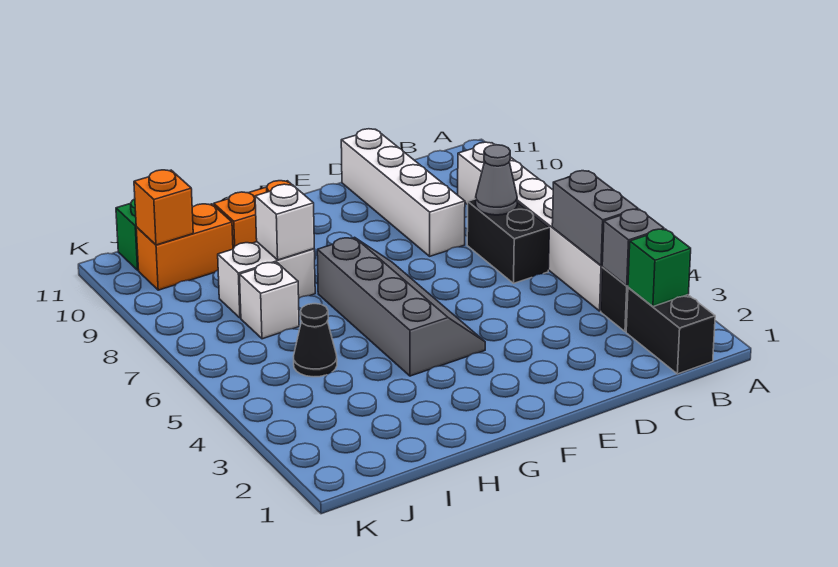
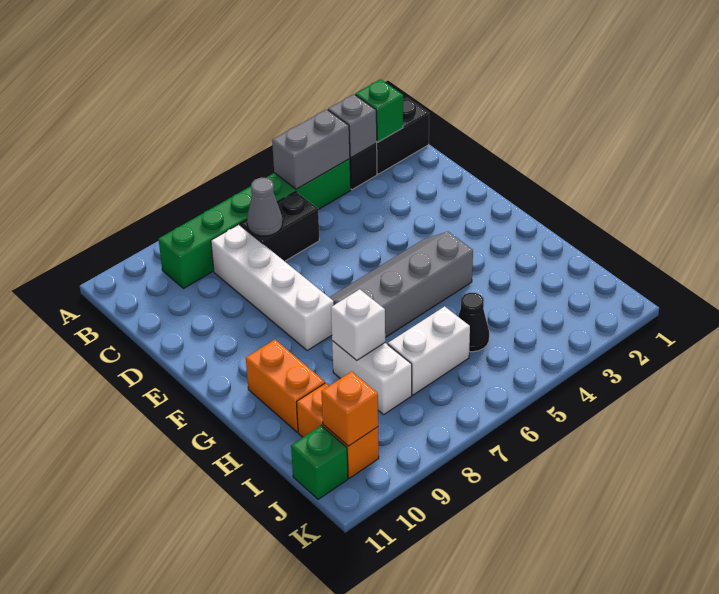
white brick B4:B9 level 1 -> green brick B4:B9 level 1
white brick D8:D11 level 1 -> white brick C8:F8 level 1
white brick I7 level 1 -> white brick I6:I7 level 1

